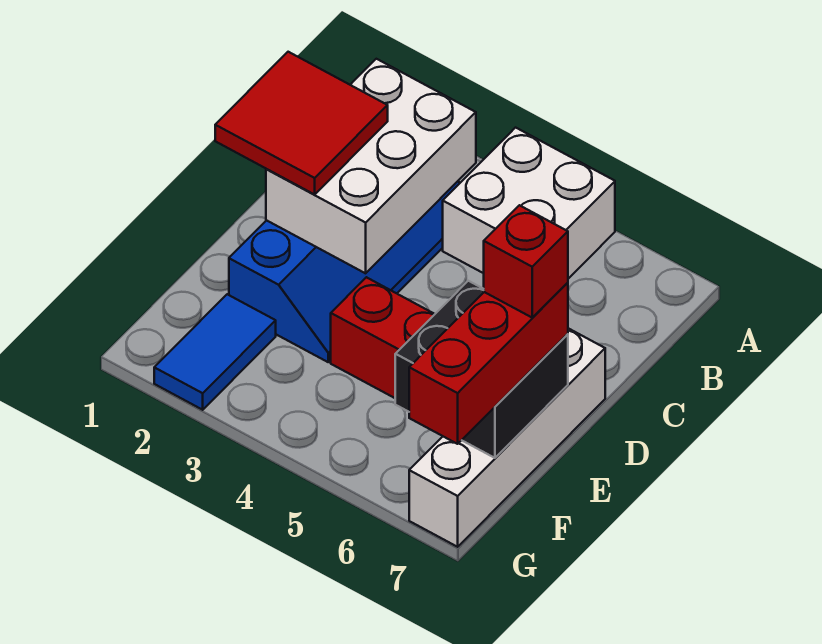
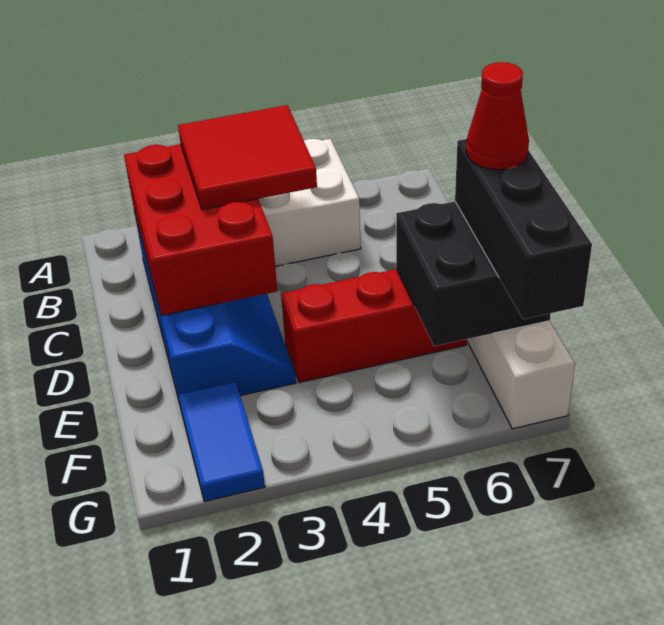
white brick B2:D3 level 2 -> red brick B2:D3 level 2
red tile C1:D2 level 3 -> red tile B3:C4 level 3
red brick E7:G7 level 3 -> black brick E7:G7 level 3
red brick E7 level 4 -> red cone E7 level 4

